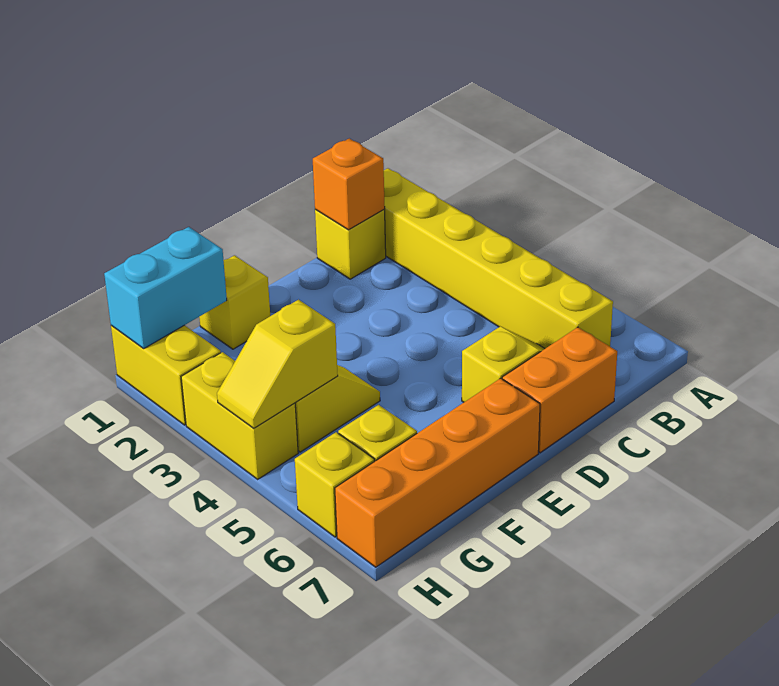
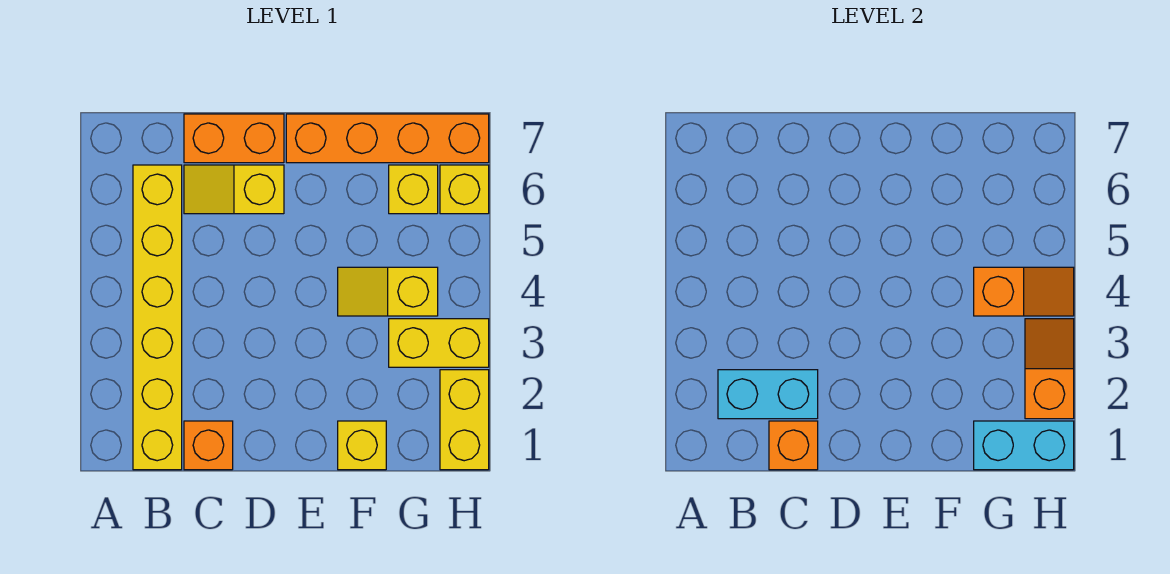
none -> cyan brick B2:C2 level 2
yellow brick C1 level 1 -> orange brick C1 level 1
yellow slope G4:H4 level 2 top G -> orange slope G4:H4 level 2 top G
none -> orange slope H2:H3 level 2 top 2
yellow brick H3:H4 level 1 -> yellow brick G3:H3 level 1

